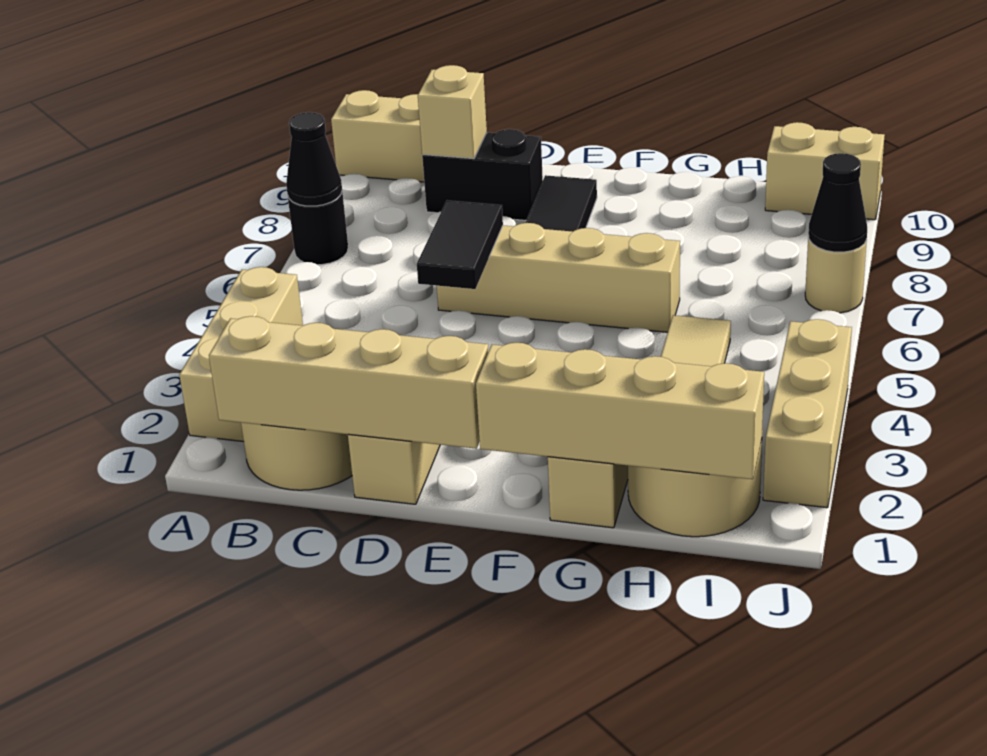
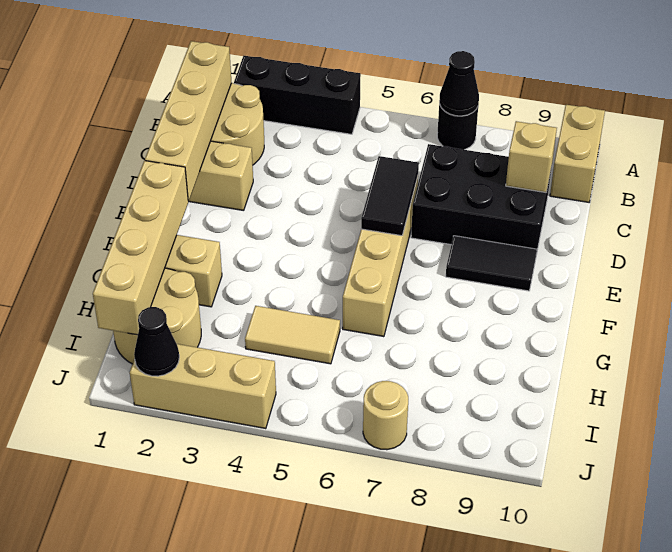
tan brick A2:A4 level 1 -> black brick A2:A4 level 1
black brick C9:D9 level 1 -> black brick C7:D9 level 1
black tile D5:D6 level 2 -> black tile D6:E6 level 2
tan brick I10:J10 level 1 -> none
black cone J7 level 2 -> black cone J2 level 2

